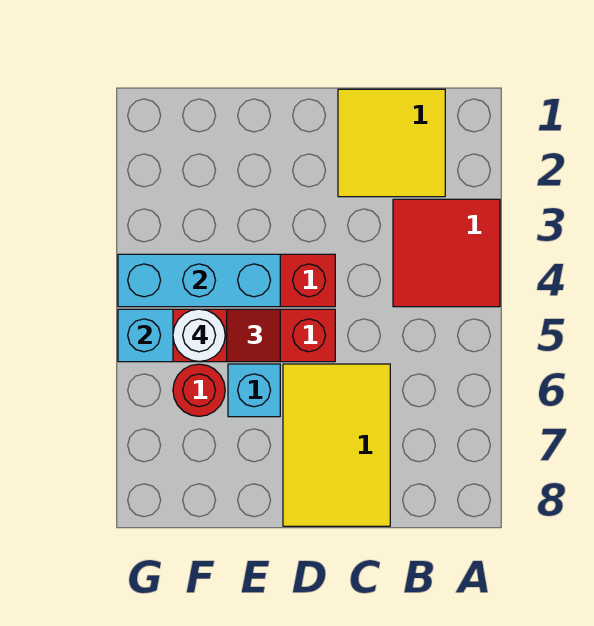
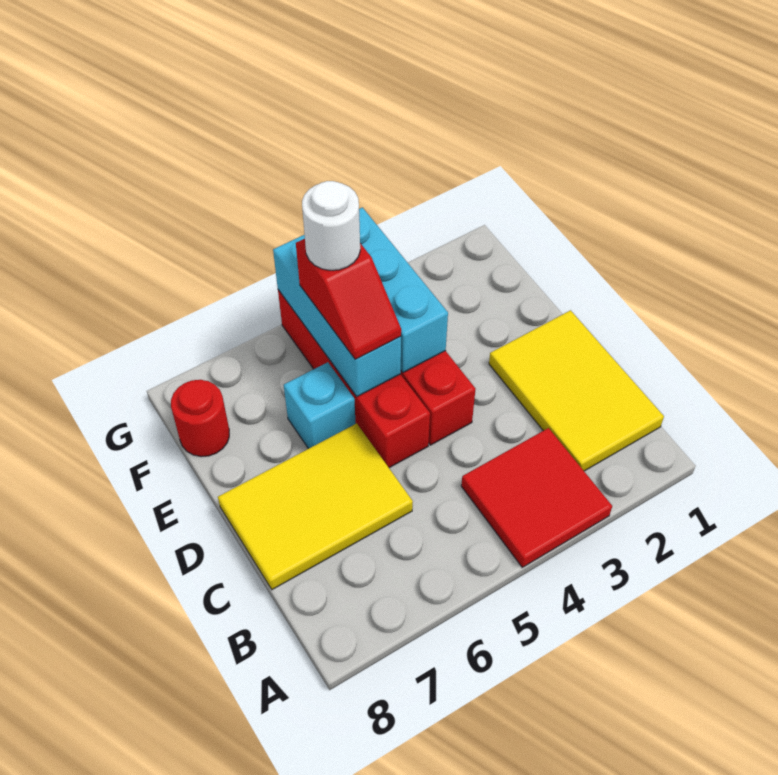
yellow tile B1:C2 level 1 -> yellow tile B1:D2 level 1
red round brick F6 level 1 -> red round brick F8 level 1

